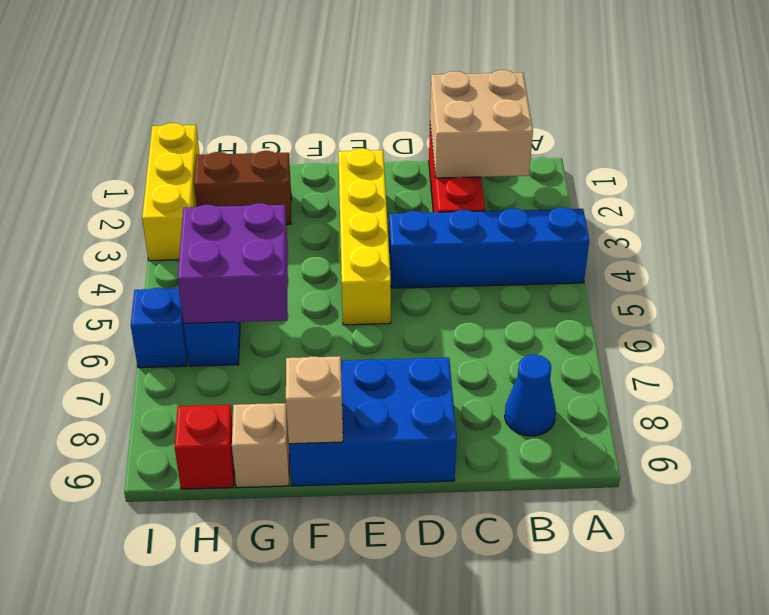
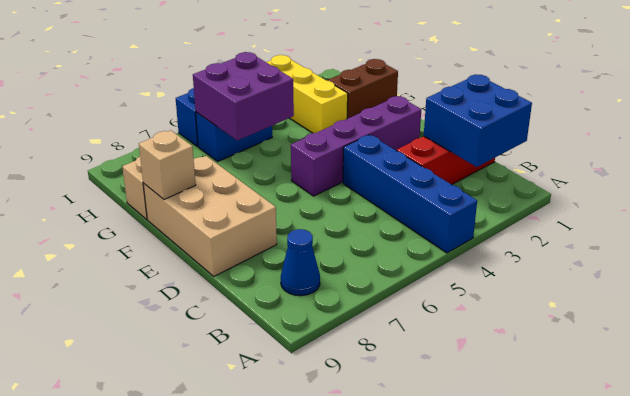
tan brick B1:C2 level 2 -> blue brick B1:C2 level 2
blue brick D8:F9 level 1 -> tan brick D8:F9 level 1
yellow brick E2:E5 level 1 -> purple brick E2:E5 level 1
brown brick G2:H2 level 1 -> brown brick G1:G2 level 1
red brick H9 level 1 -> none
yellow brick I1:I3 level 1 -> yellow brick G3:I3 level 1

